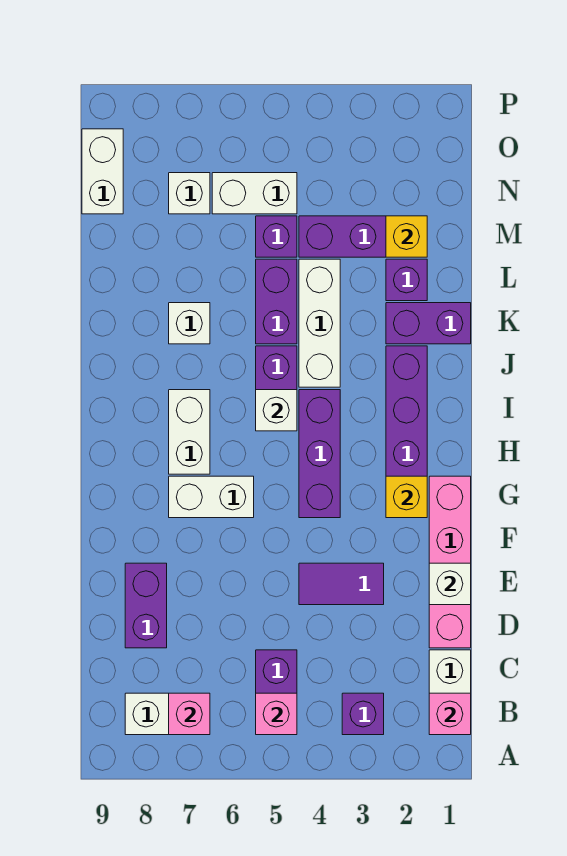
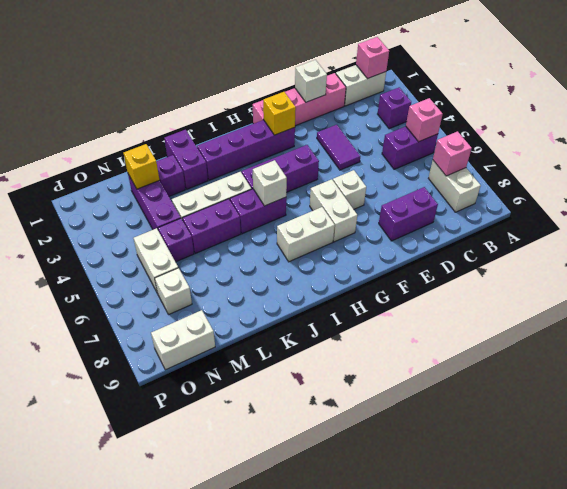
white brick K7 level 1 -> white brick F6 level 1

